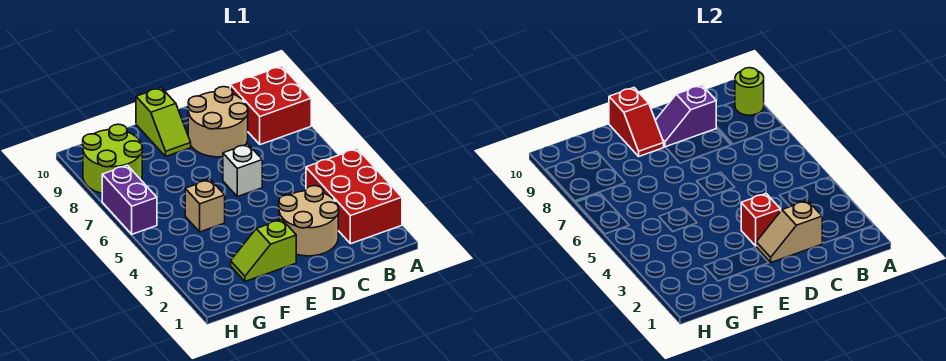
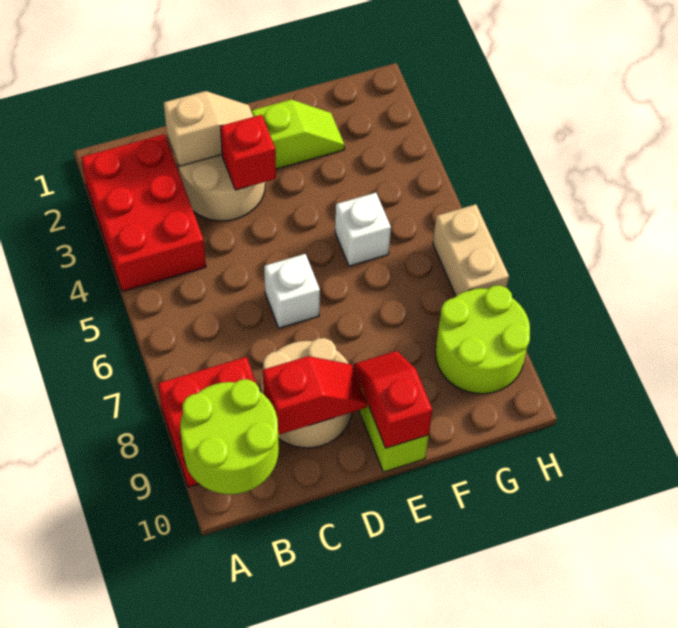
lime round brick A9 level 2 -> lime round brick A9:B10 level 2
purple slope C9:D9 level 2 top C -> red slope C9:D9 level 2 top C
tan brick F5 level 1 -> white brick F5 level 1
purple brick H6:H7 level 1 -> tan brick H6:H7 level 1

